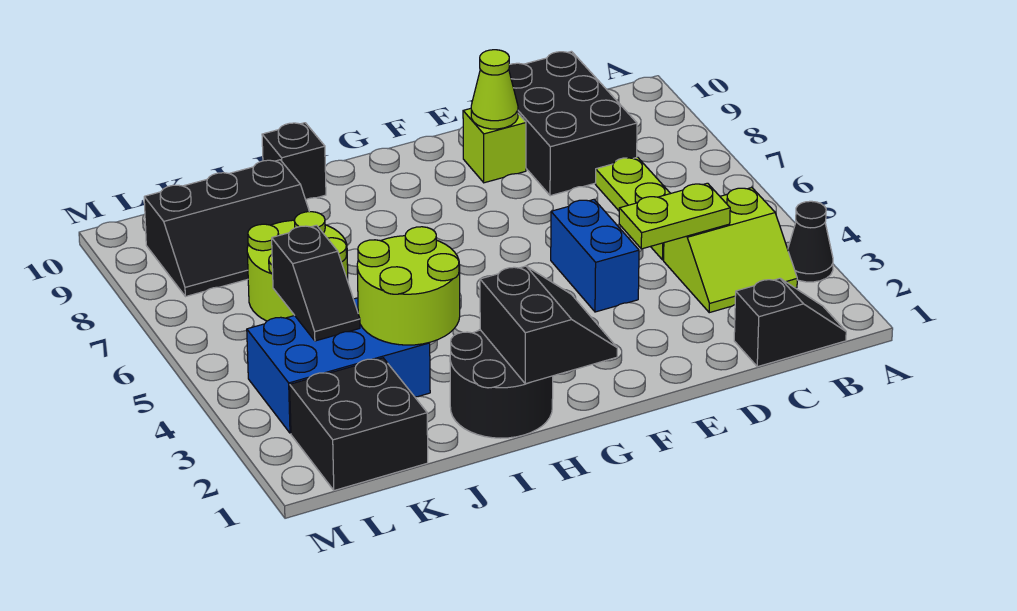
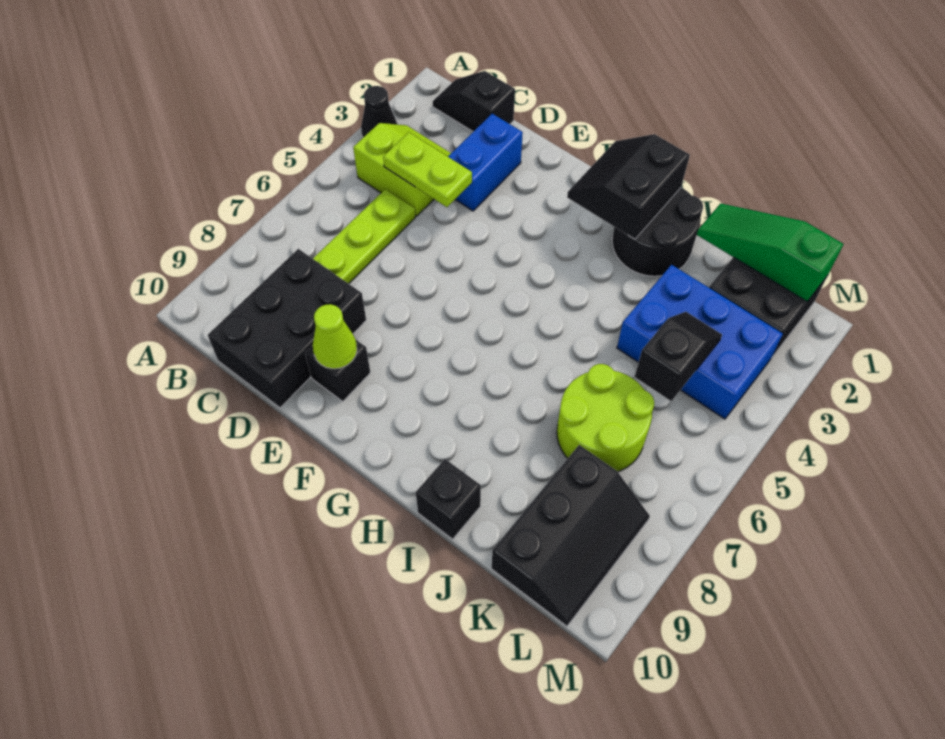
blue brick E4:E5 level 1 -> blue brick D2:D3 level 1
lime brick E9 level 1 -> black brick E9 level 1
lime round brick I3:J4 level 2 -> none
none -> green slope J1:L1 level 2 top L
black slope J8:L9 level 1 top 9 -> black slope K8:L10 level 1 top K

